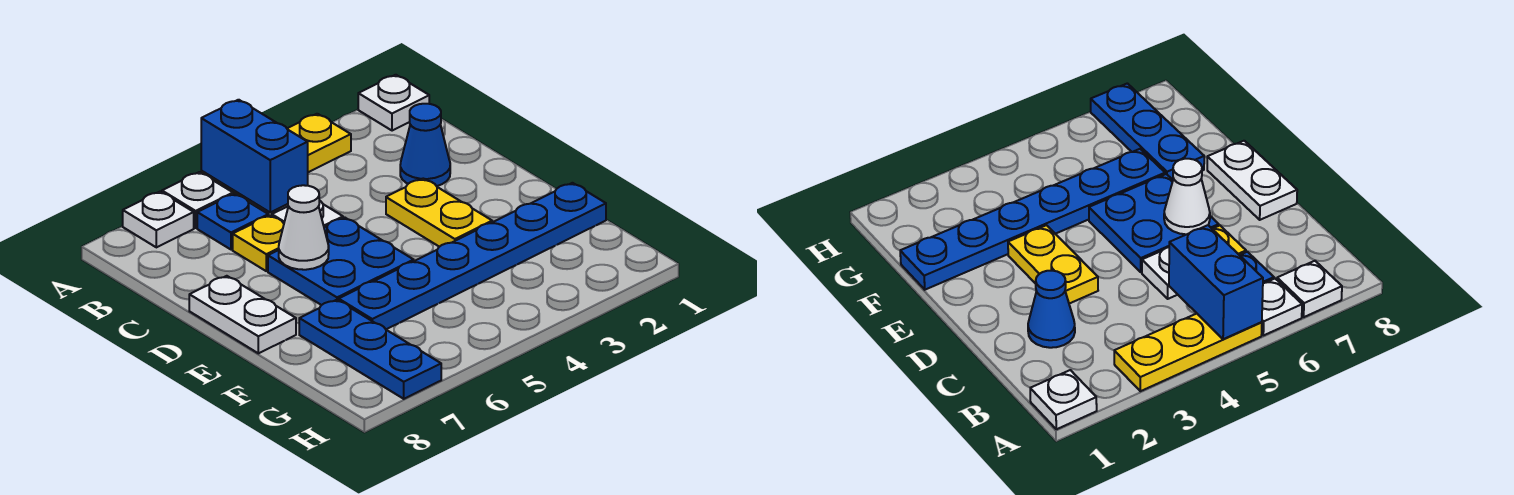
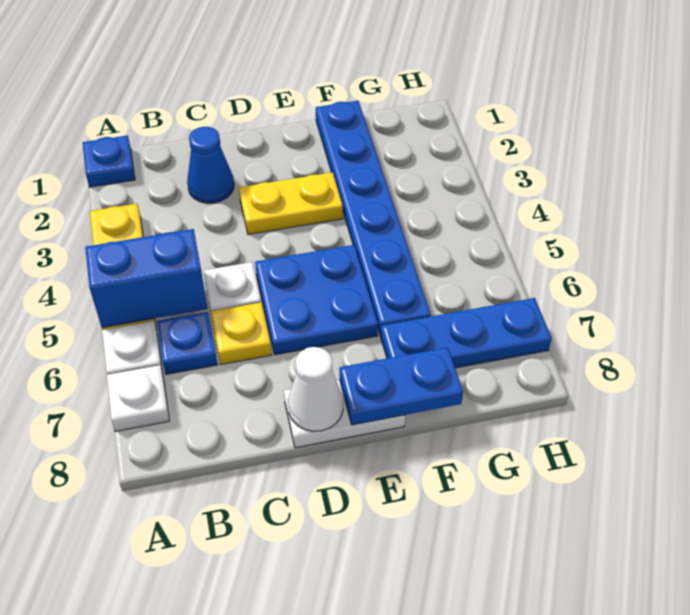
white plate A1 level 1 -> blue plate A1 level 1
white cone D6 level 2 -> white cone D8 level 2
none -> blue plate E8:F8 level 2

